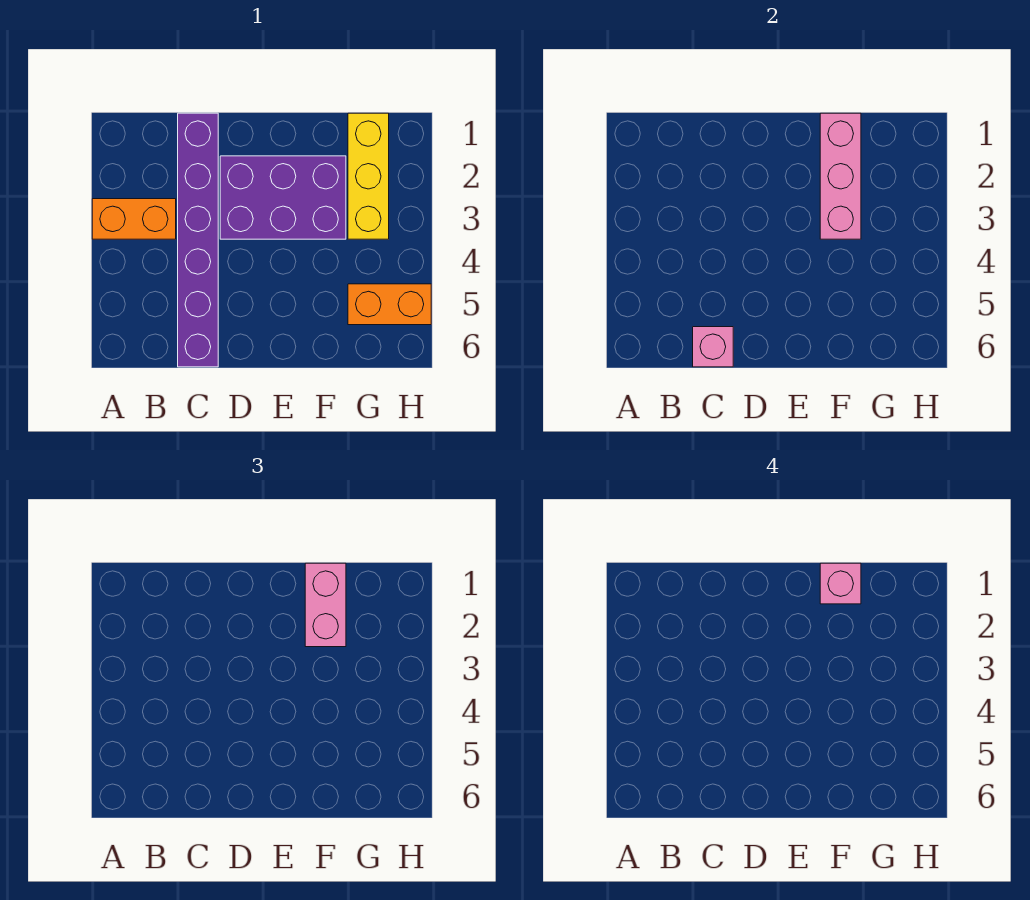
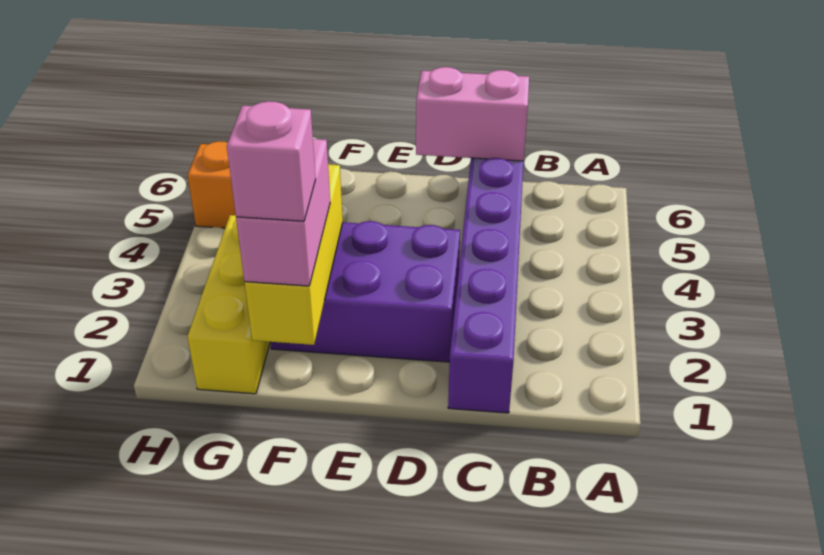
orange brick A3:B3 level 1 -> none
pink brick C6 level 2 -> pink brick C6:D6 level 2
pink brick F1:F3 level 2 -> yellow brick F1:F3 level 2

